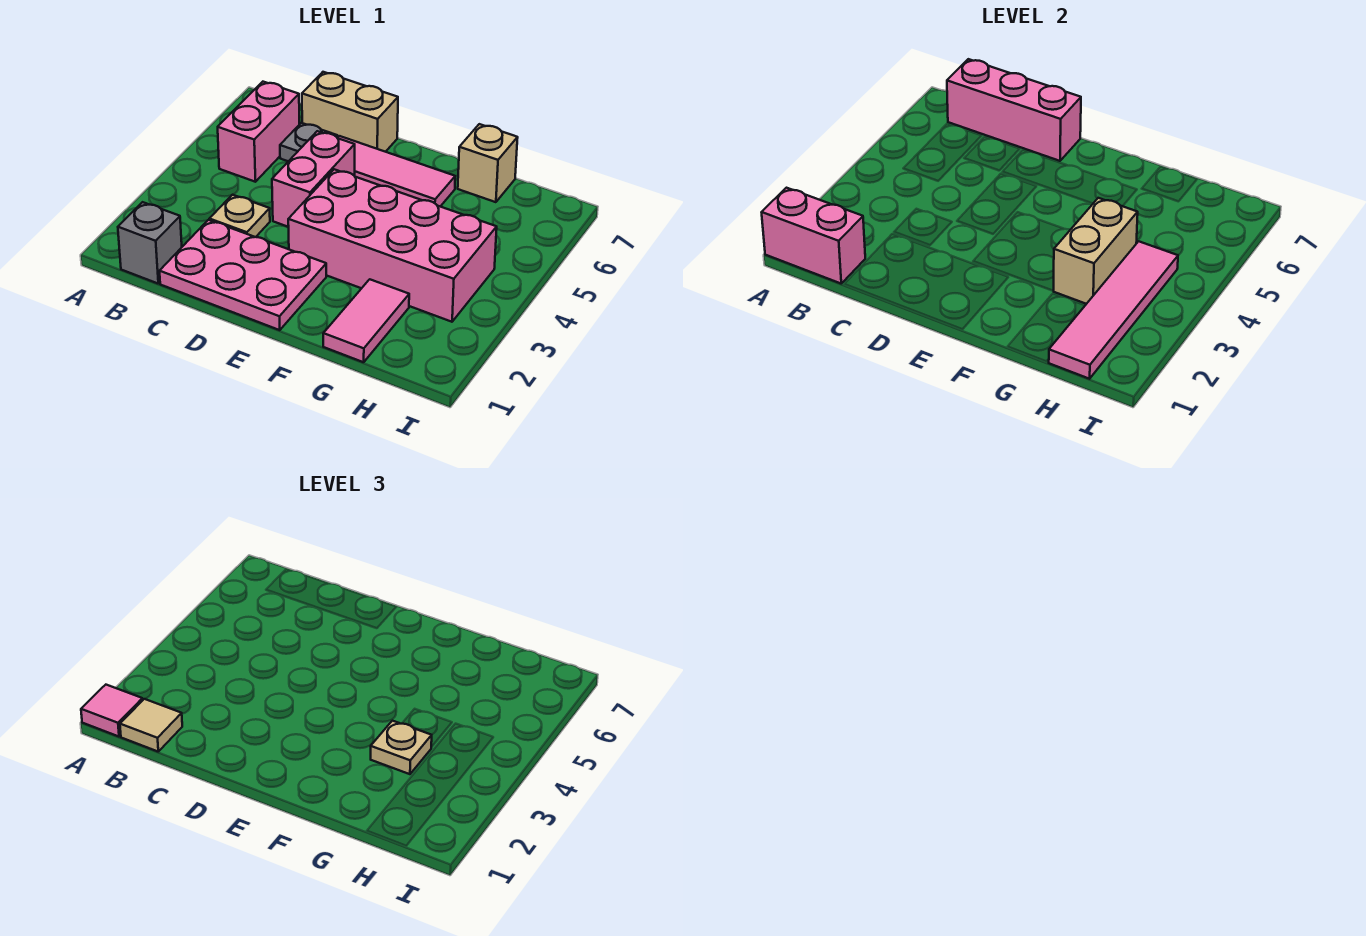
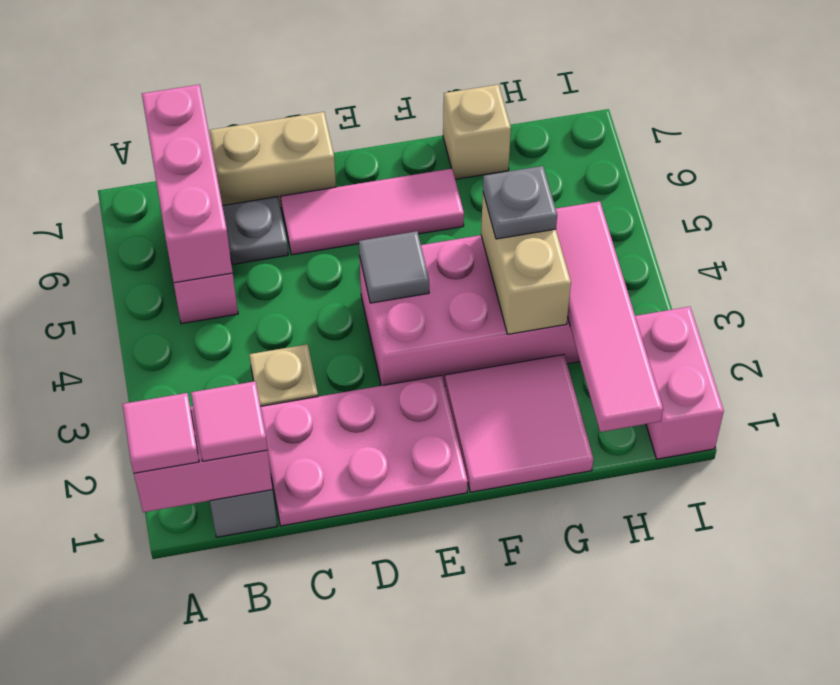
tan tile B1 level 3 -> pink tile B1 level 3
pink brick B7:D7 level 2 -> pink brick B5:B7 level 2
pink brick D4:D5 level 1 -> pink brick I1:I2 level 1
none -> grey tile E4 level 2
pink tile G1:G2 level 1 -> pink tile F1:G2 level 1
tan plate G3 level 3 -> none
none -> grey plate G4 level 3

